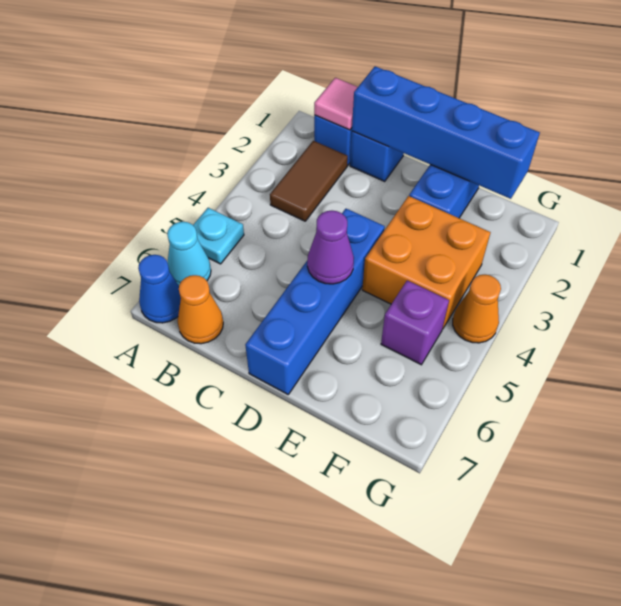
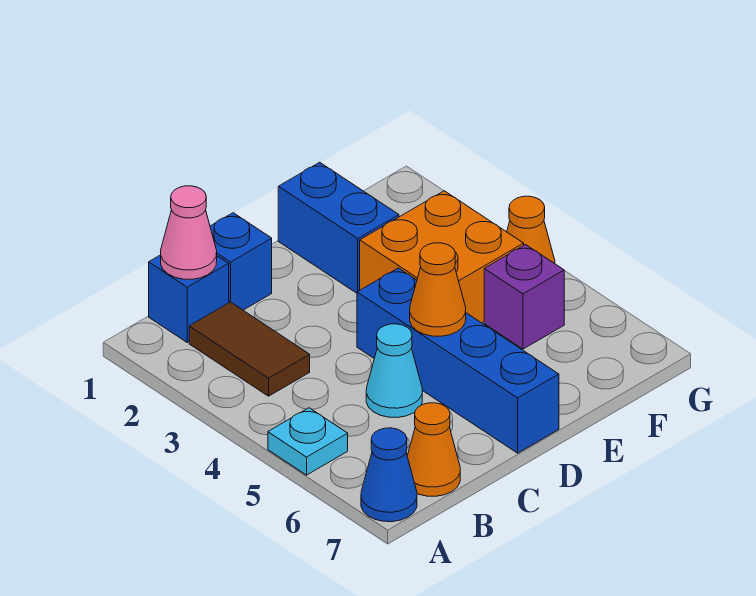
cyan cone A6 level 1 -> cyan cone C5 level 1
pink tile B1 level 2 -> pink cone B1 level 2
blue brick C1:F1 level 2 -> none
purple cone D5 level 2 -> orange cone D5 level 2

